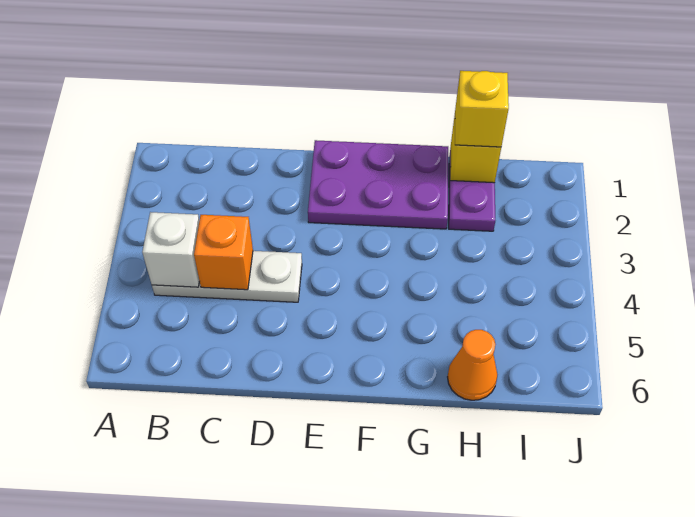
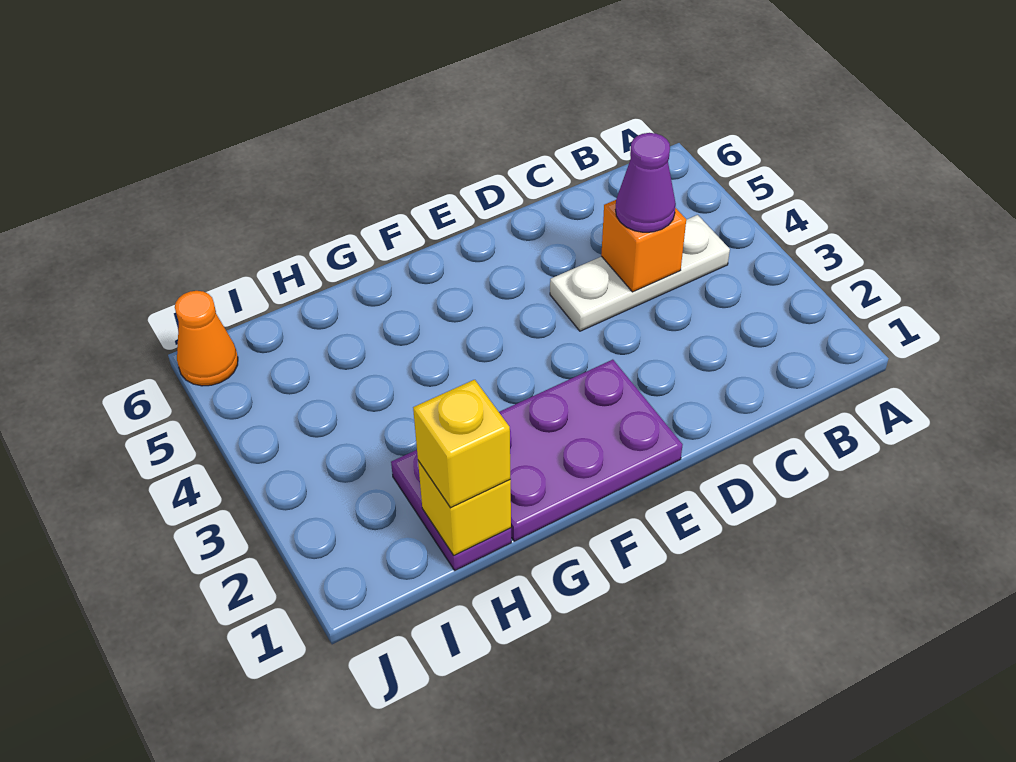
white brick B4 level 2 -> none
none -> purple cone C4 level 3
orange cone H6 level 1 -> orange cone J6 level 1

